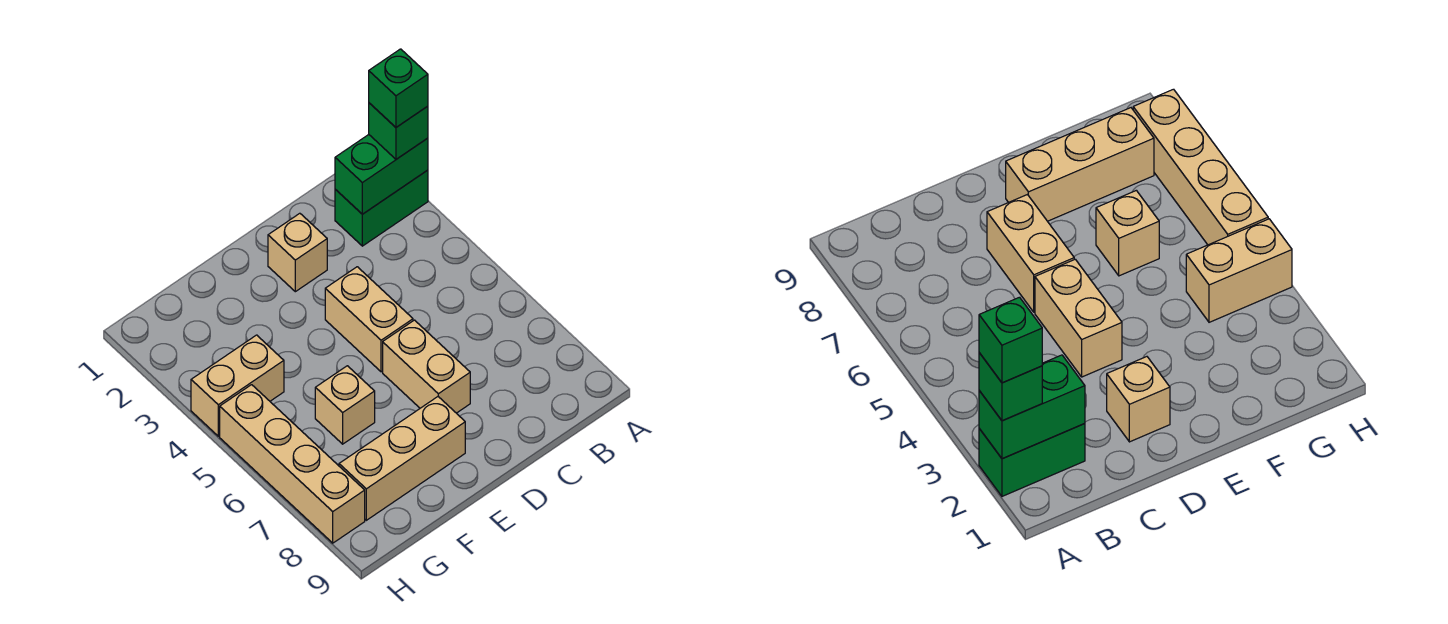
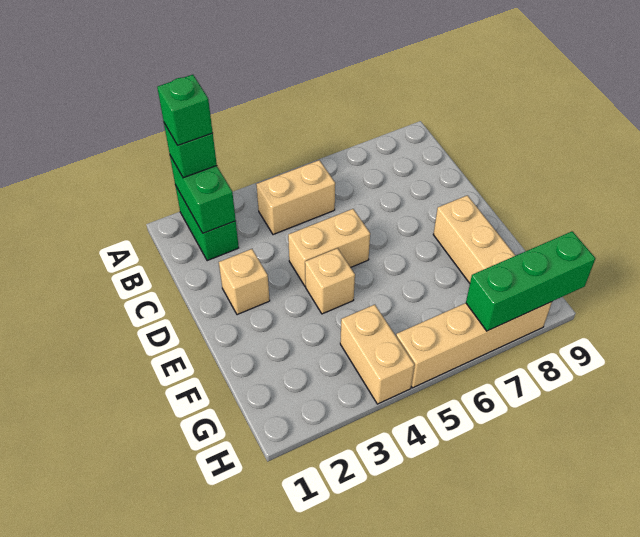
tan brick D6:D7 level 1 -> tan brick B4:B5 level 1
tan brick F6 level 1 -> tan brick E4 level 1
none -> green brick H7:H9 level 2

